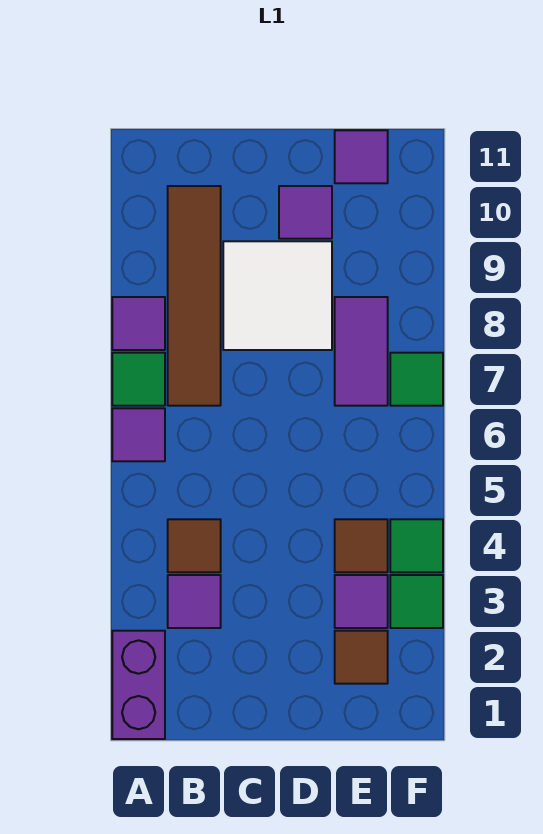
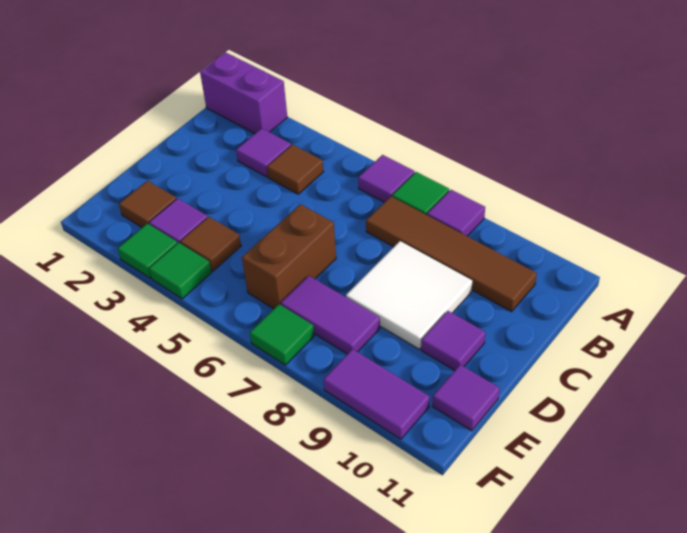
none -> brown brick D6:E6 level 1
none -> purple tile F9:F10 level 1

